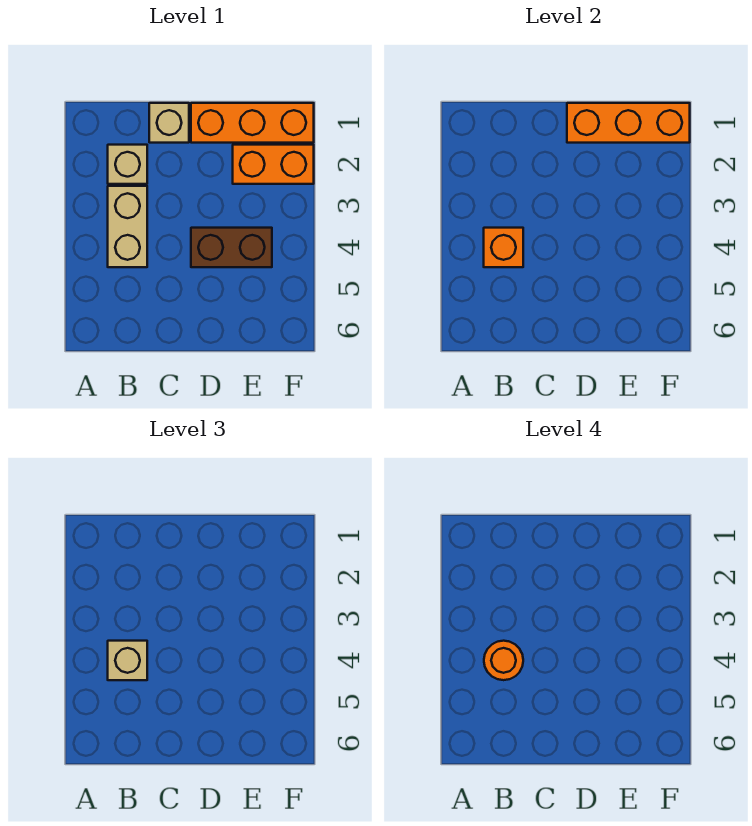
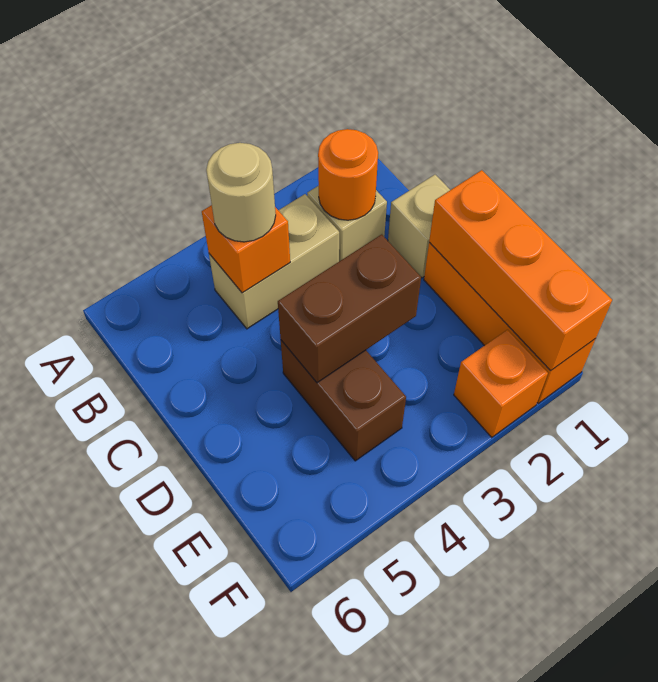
tan brick B4 level 3 -> tan round brick B4 level 3
orange round brick B4 level 4 -> orange round brick B2 level 2
none -> brown brick D3:D4 level 2
orange brick E2:F2 level 1 -> orange brick F2 level 1

